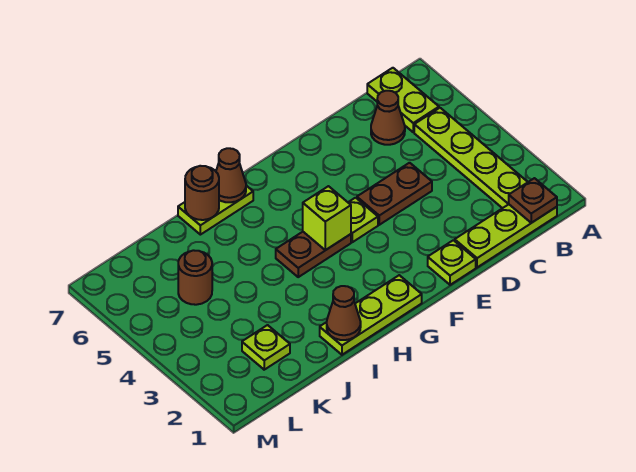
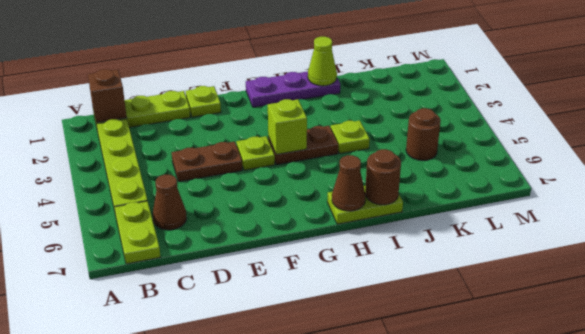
brown plate B1 level 2 -> brown brick B1 level 2
lime plate G1:I1 level 1 -> purple plate G1:I1 level 1
brown cone I1 level 2 -> lime cone I1 level 2
lime plate K2 level 1 -> lime plate I4 level 1

